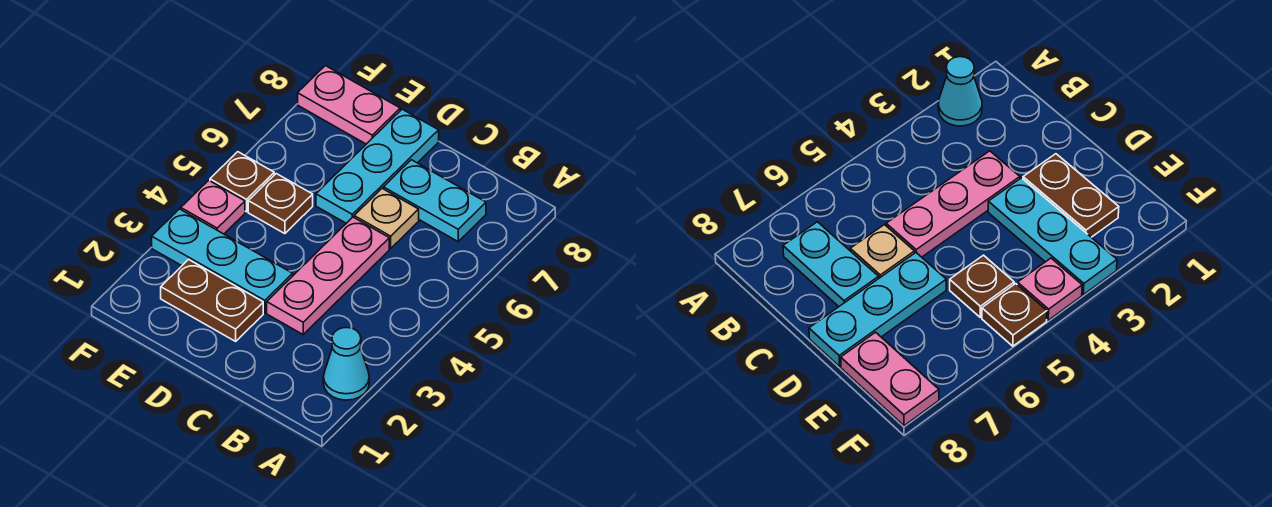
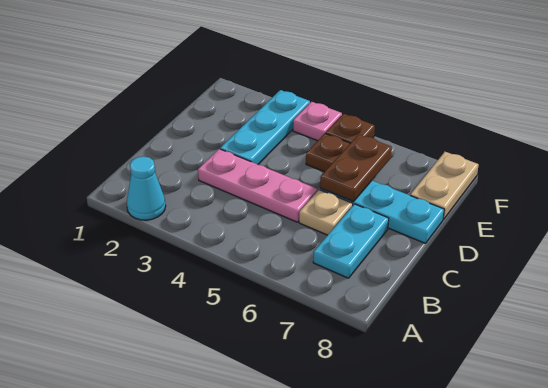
brown plate D2:E2 level 1 -> brown plate D6:E6 level 2
pink plate E8:F8 level 1 -> tan plate E8:F8 level 1

